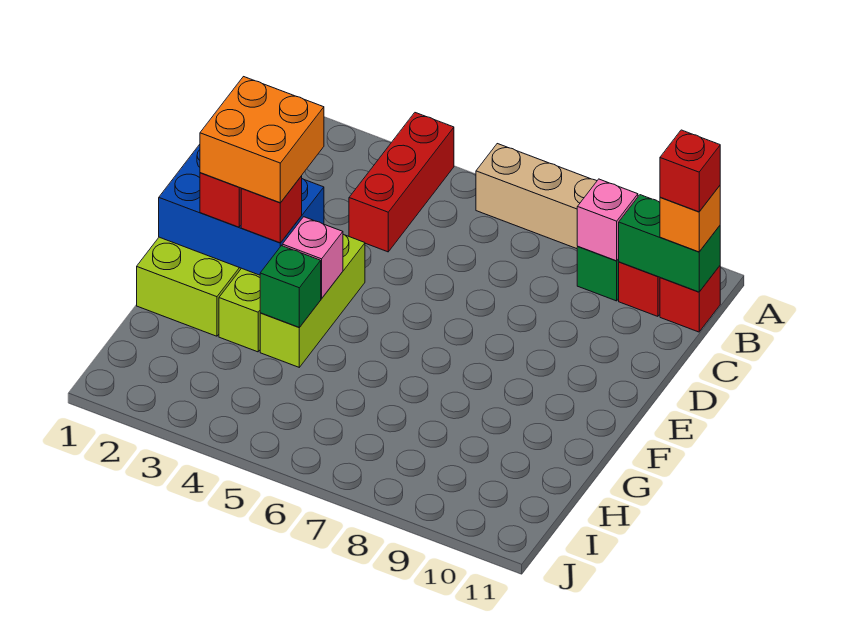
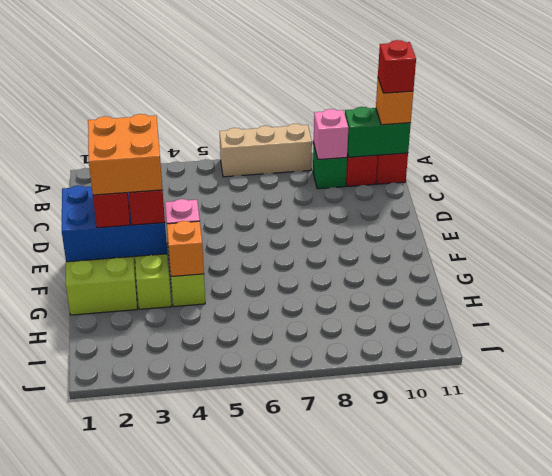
red brick A4:C4 level 1 -> none
green brick G4 level 2 -> orange brick G4 level 2

